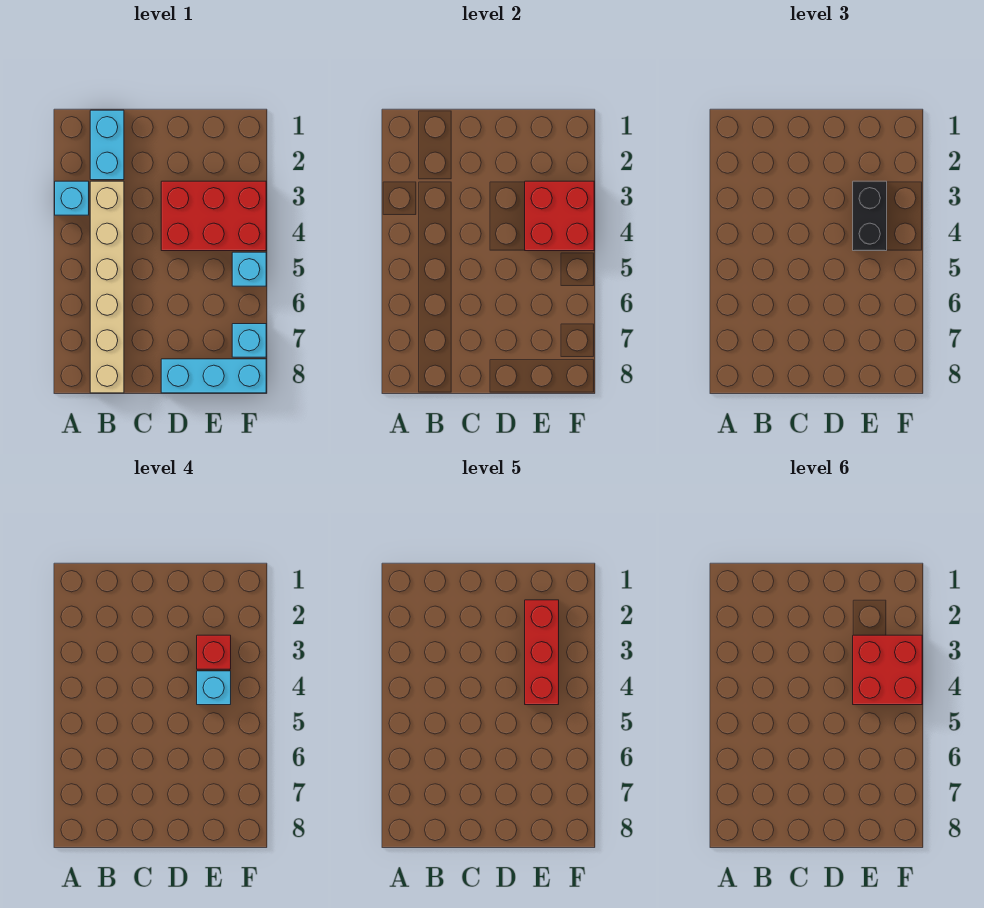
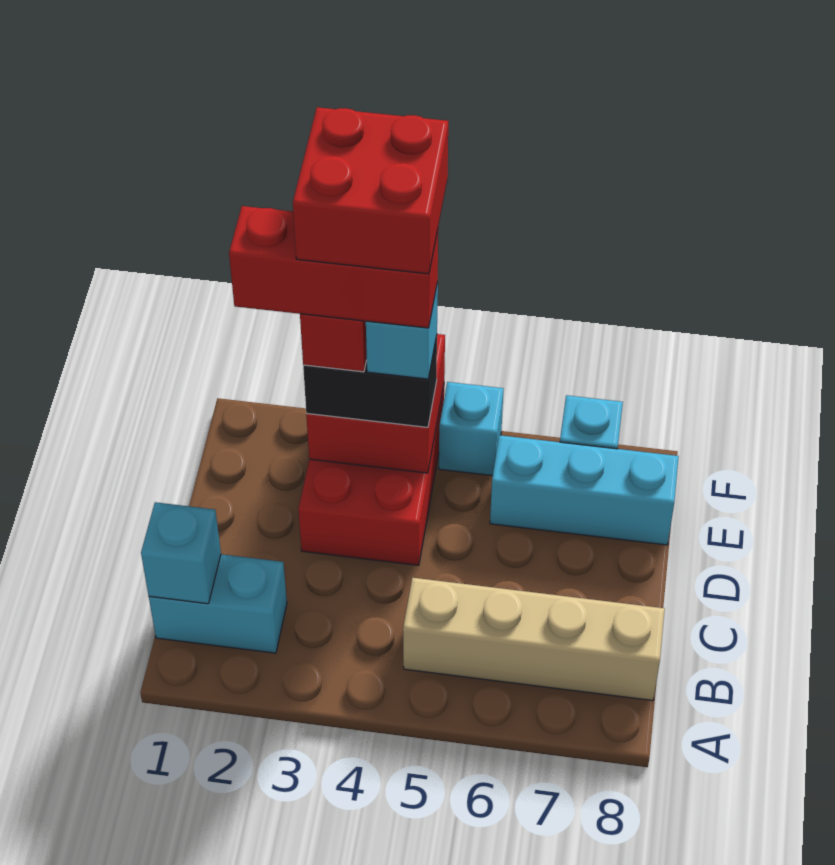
cyan brick A3 level 1 -> cyan brick B1 level 2
tan brick B3:B8 level 1 -> tan brick B5:B8 level 1
cyan brick D8:F8 level 1 -> cyan brick E6:E8 level 1

